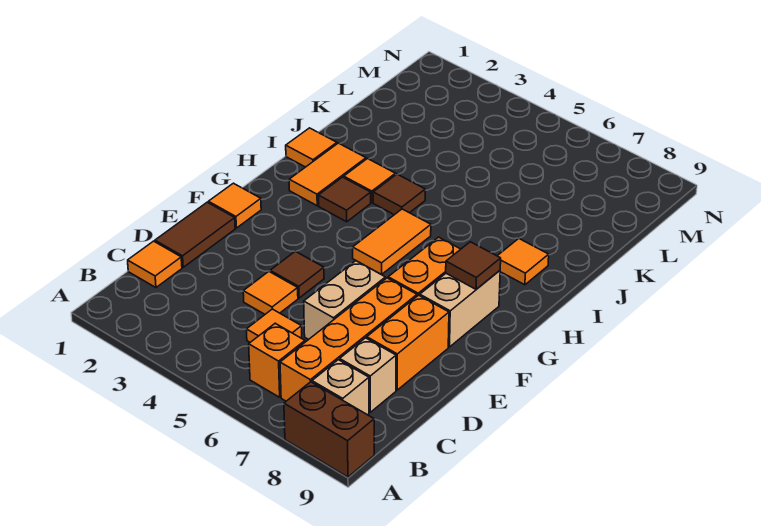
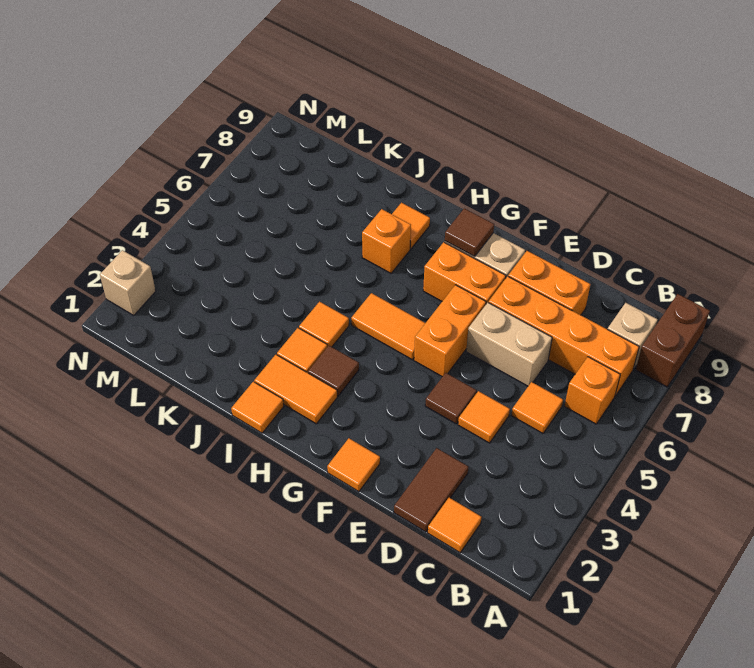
tan brick C8 level 1 -> tan brick N2 level 1
brown tile D1:E1 level 1 -> brown tile D1:D2 level 1
none -> orange brick F5:F6 level 1
brown tile I4 level 1 -> orange tile I4 level 1
none -> orange brick I7 level 1

